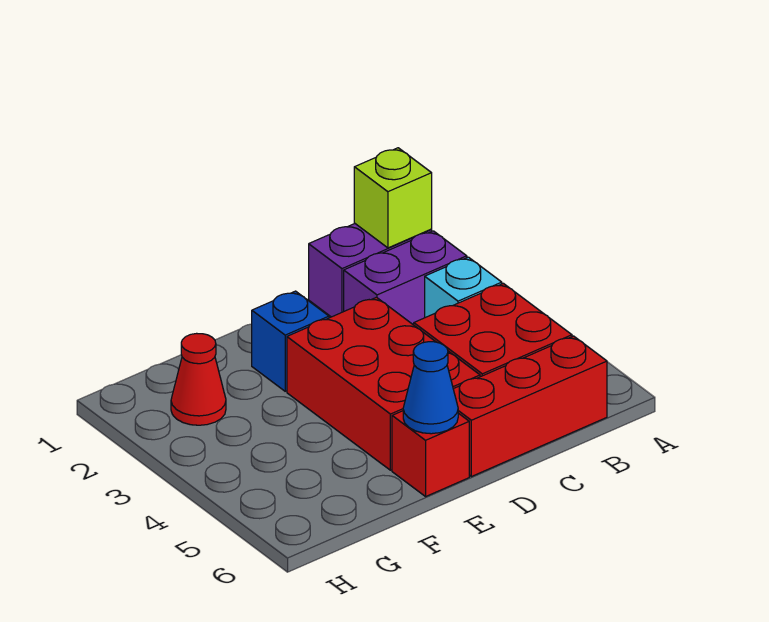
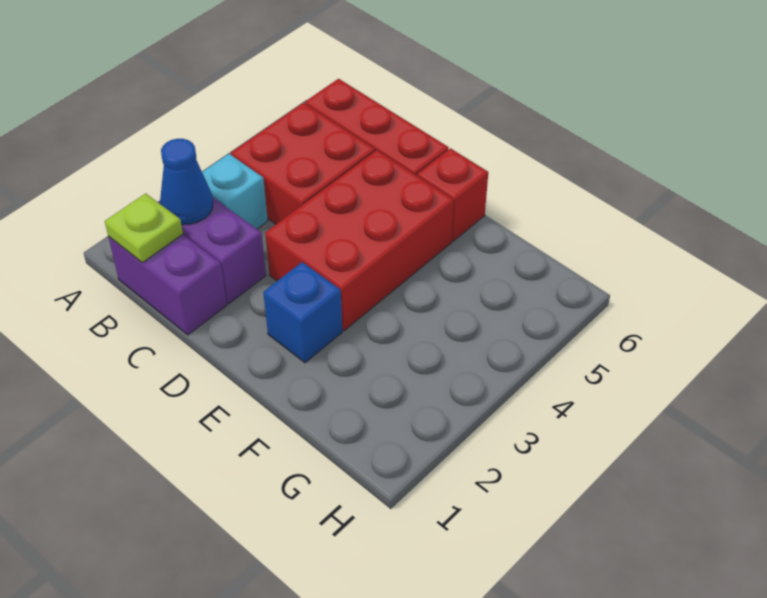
lime brick B1 level 2 -> lime plate B1 level 2
blue cone E6 level 2 -> blue cone B2 level 2
red cone G2 level 1 -> none

